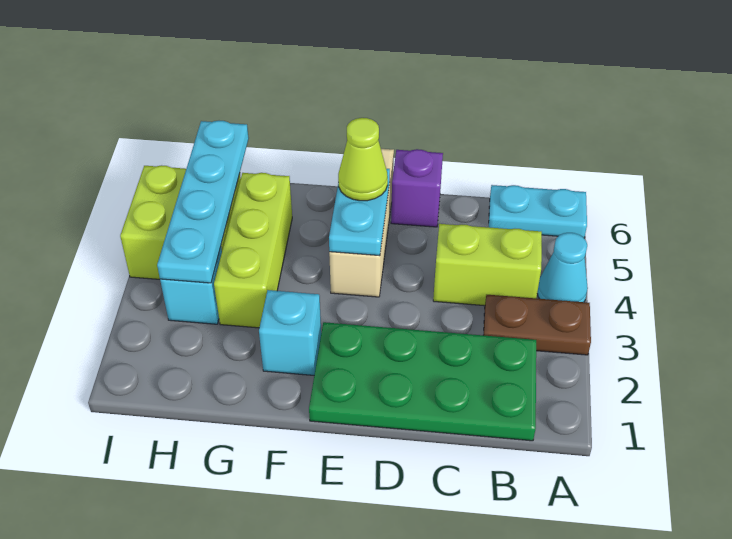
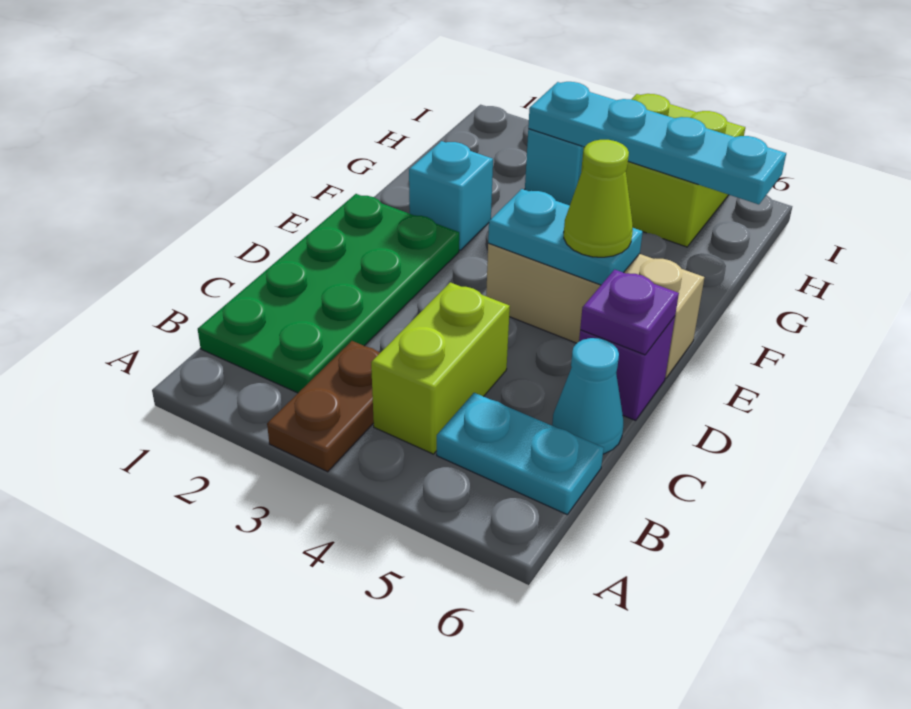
cyan cone A4 level 1 -> cyan cone C6 level 1
cyan plate A6:B6 level 1 -> cyan plate B5:B6 level 1
none -> purple plate D6 level 2
lime brick G3:G5 level 1 -> none

